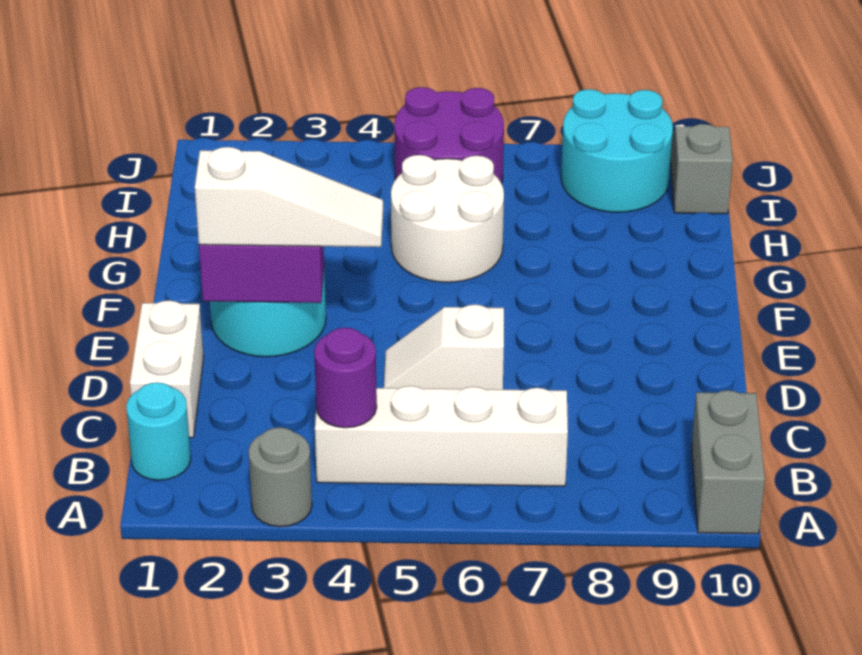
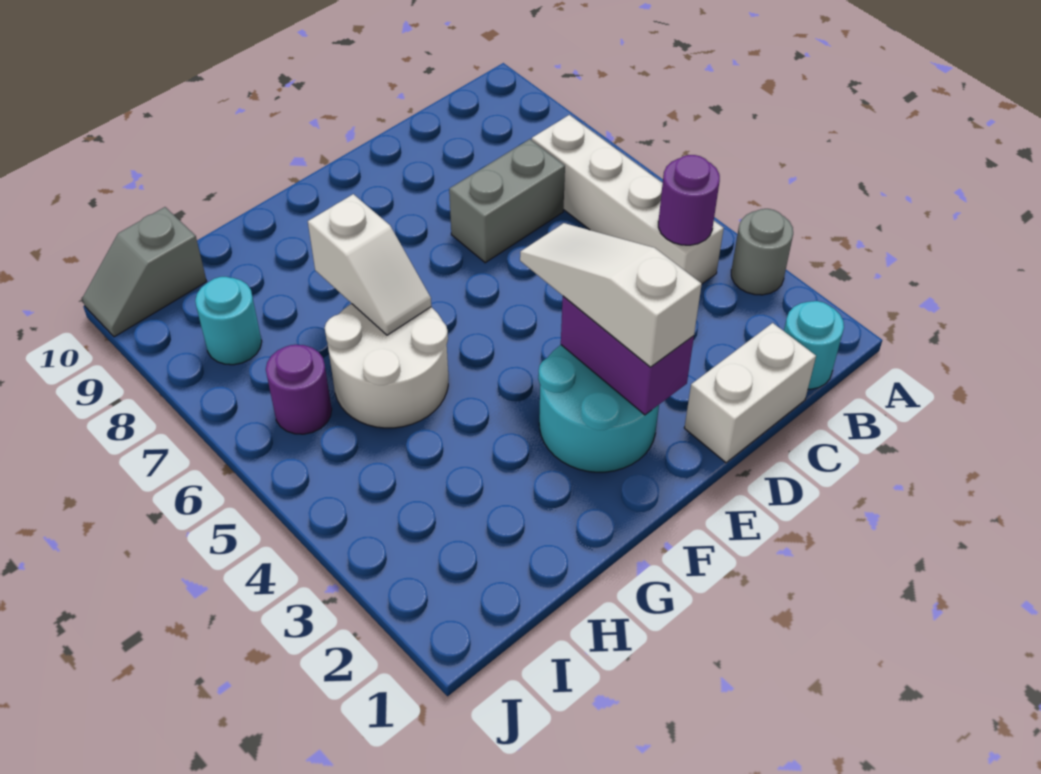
grey brick A10:B10 level 1 -> grey brick C7:D7 level 1
white slope D5:D6 level 1 top 6 -> white slope G6:G7 level 2 top 7
purple round brick I5:J6 level 1 -> purple round brick I6 level 1
cyan round brick I8:J9 level 1 -> cyan round brick I8 level 1

